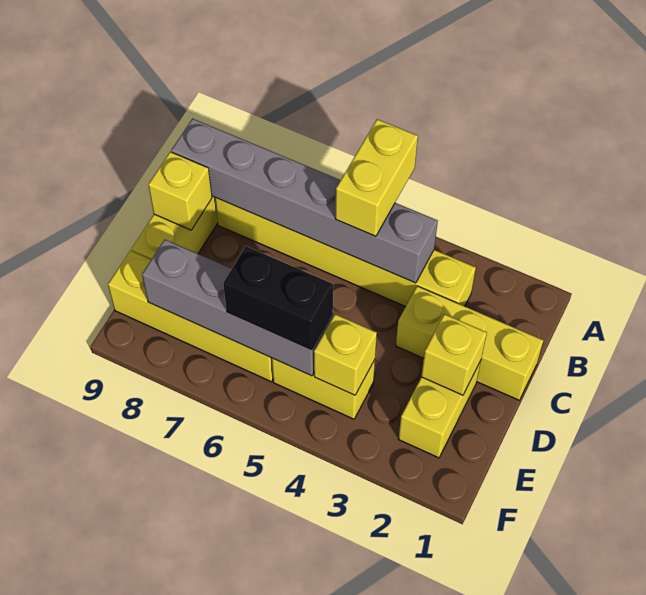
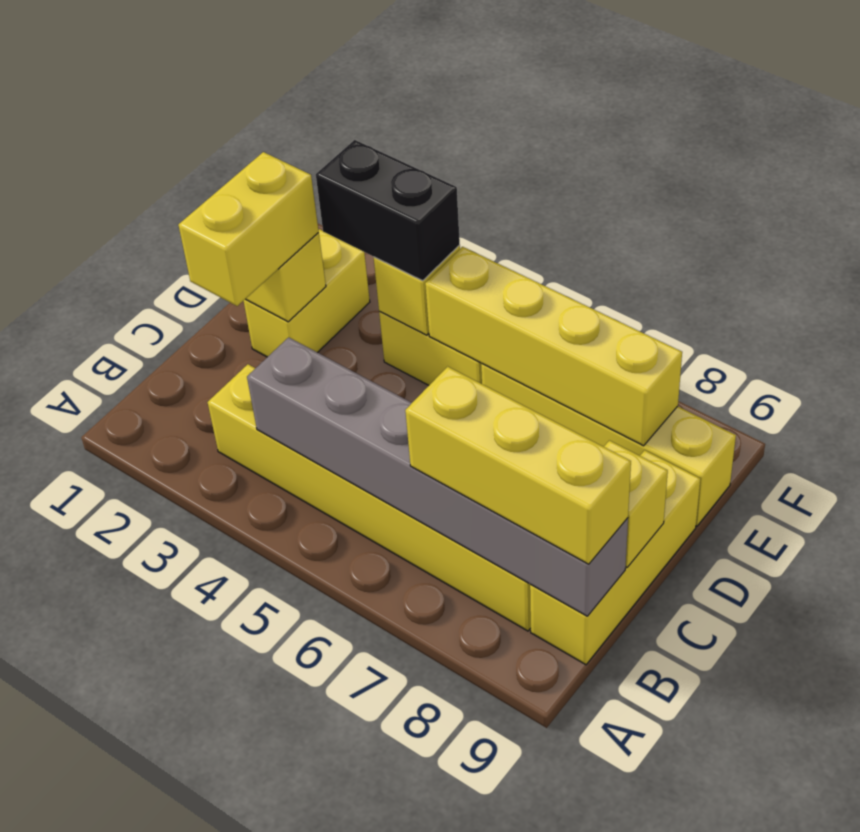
yellow brick A5:B5 level 3 -> yellow brick C2:D2 level 3
yellow brick C1:C3 level 1 -> yellow brick B7:B9 level 3
grey brick E5:E8 level 2 -> yellow brick E5:E8 level 2
black brick E5:E6 level 3 -> black brick E3:E4 level 3

